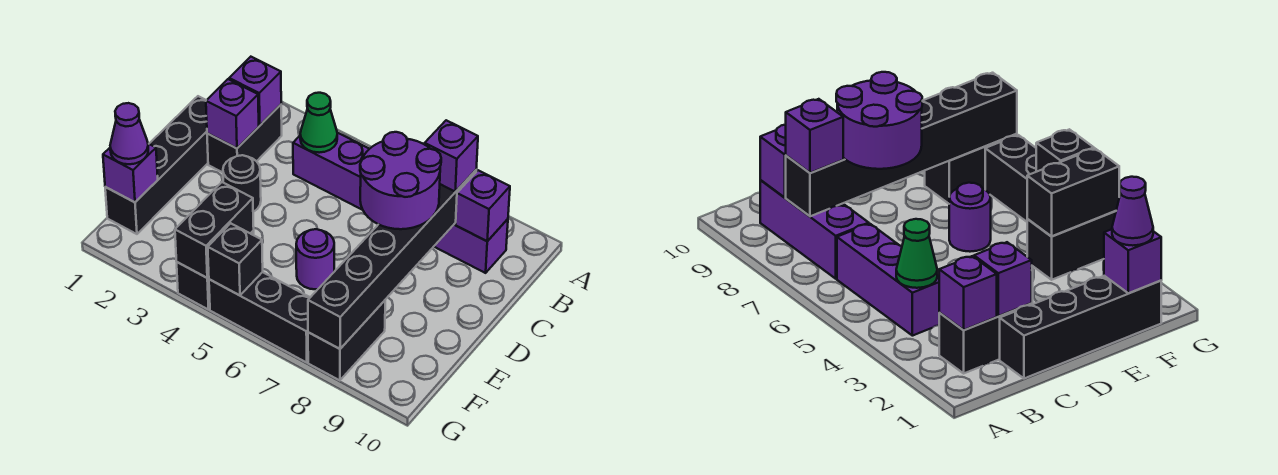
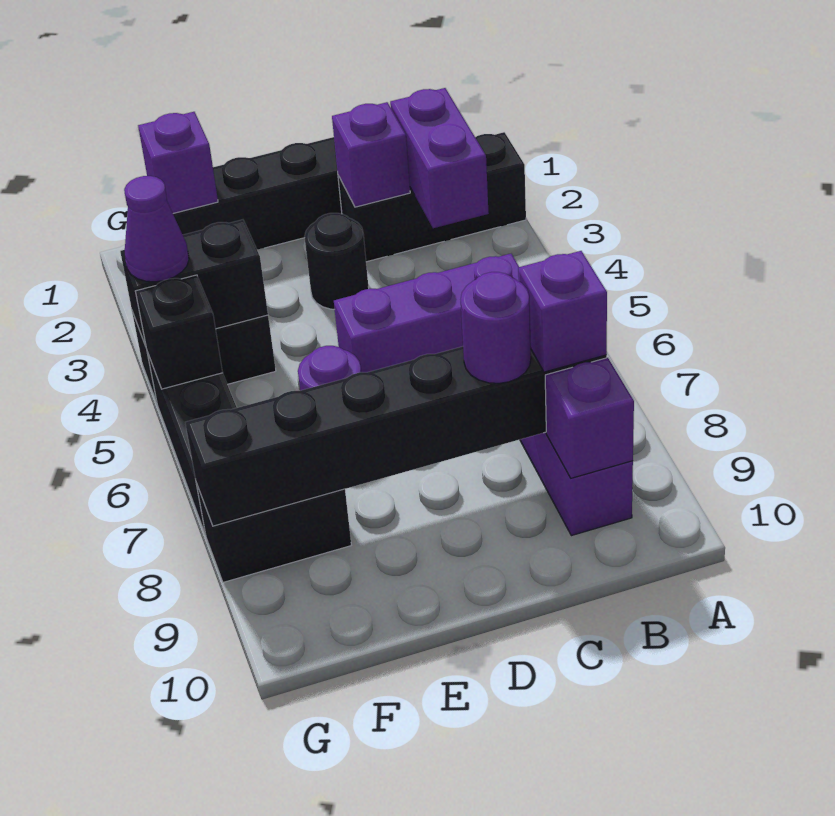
black brick B2:C2 level 1 -> black brick A2:C2 level 1
purple brick B2 level 2 -> purple brick B2:B3 level 2
purple brick B4:B6 level 1 -> purple brick B5:D5 level 1
green cone B4 level 2 -> none
purple round brick C7:D8 level 3 -> purple round brick C8 level 3
purple cone F1 level 3 -> purple cone G4 level 3

